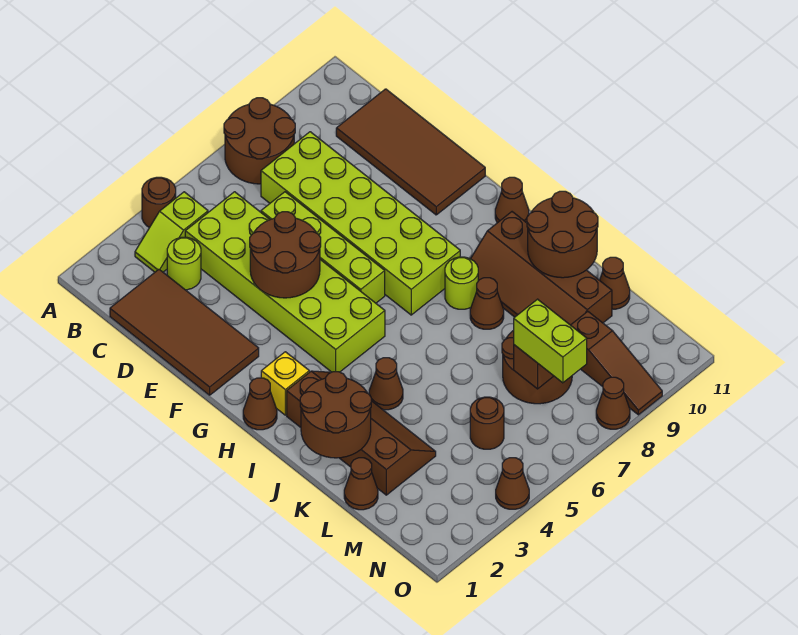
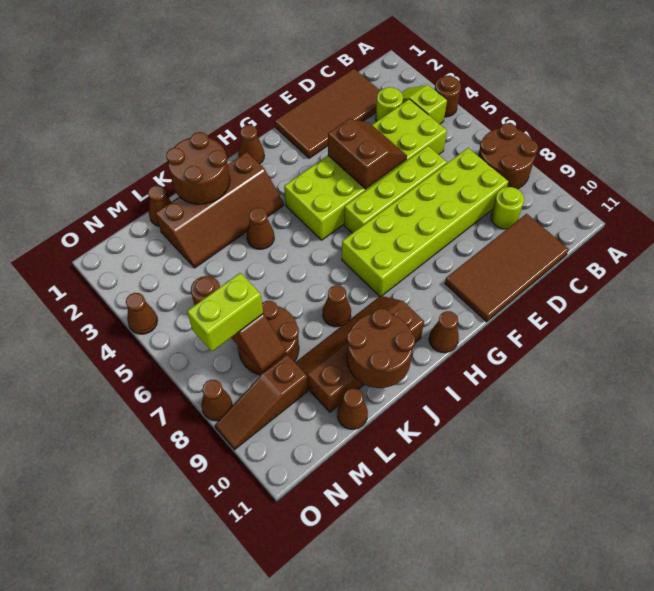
brown round brick E4:F5 level 2 -> brown slope E4:F5 level 2 top F
yellow brick H2 level 1 -> none
lime round brick I8 level 1 -> lime round brick C9 level 1

